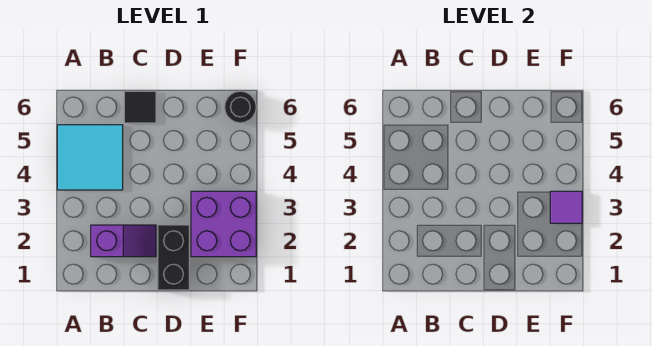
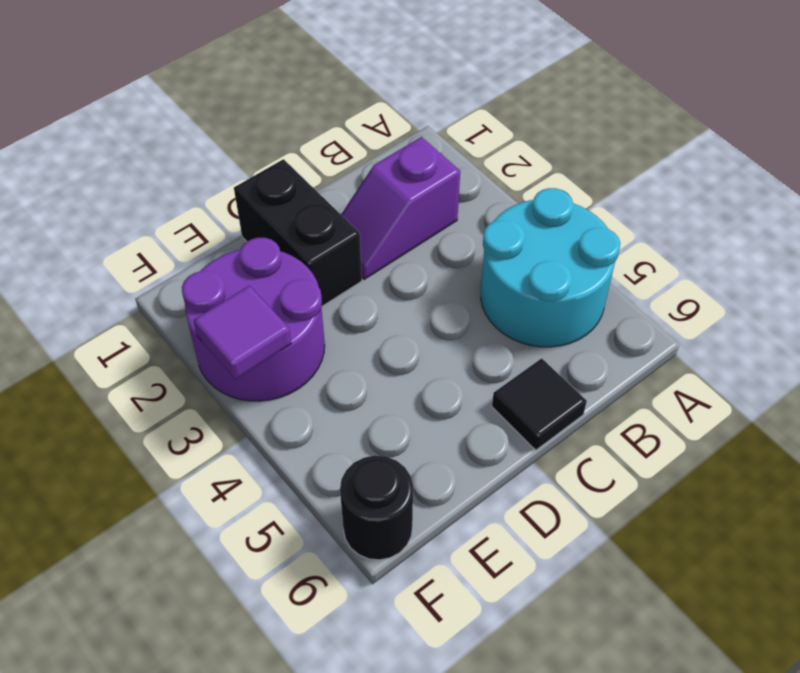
cyan tile A4:B5 level 1 -> cyan round brick A4:B5 level 1
purple brick E2:F3 level 1 -> purple round brick E2:F3 level 1

